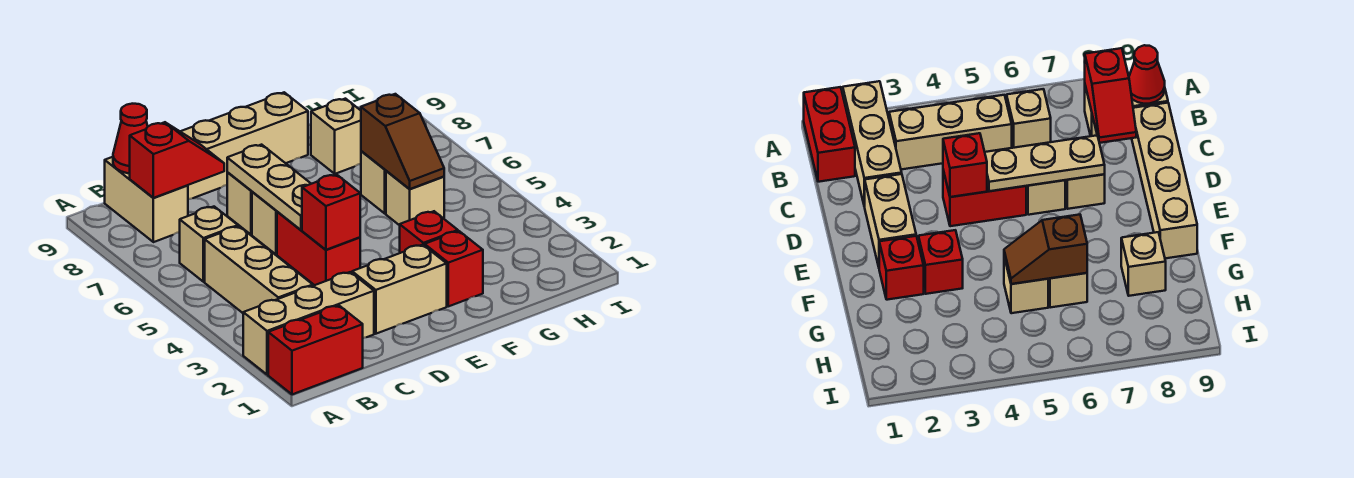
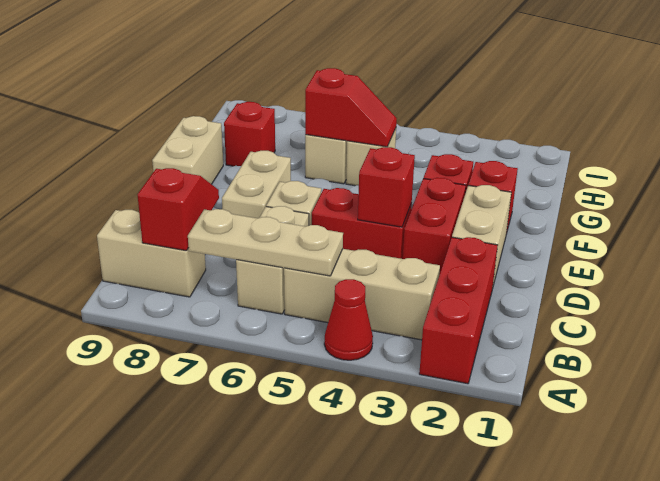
red brick A1:B1 level 1 -> red brick D3:E3 level 1
tan brick A2:C2 level 1 -> red brick A2:C2 level 1
tan brick B6 level 1 -> tan brick B6:C6 level 1
red cone B9 level 2 -> red cone A4 level 1
tan brick C9:F9 level 1 -> tan brick E9:F9 level 1
tan plate D5:D7 level 2 -> tan plate B5:B7 level 2
tan brick D7 level 1 -> tan brick D7:E7 level 1
brown slope G5:G6 level 2 top 6 -> red slope G5:G6 level 2 top 6
tan brick G8 level 1 -> red brick G8 level 1

